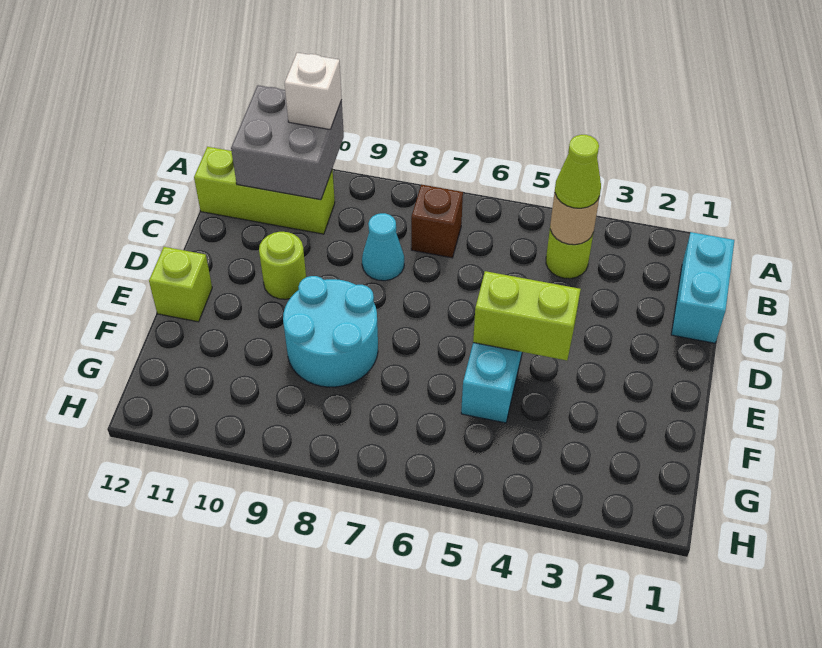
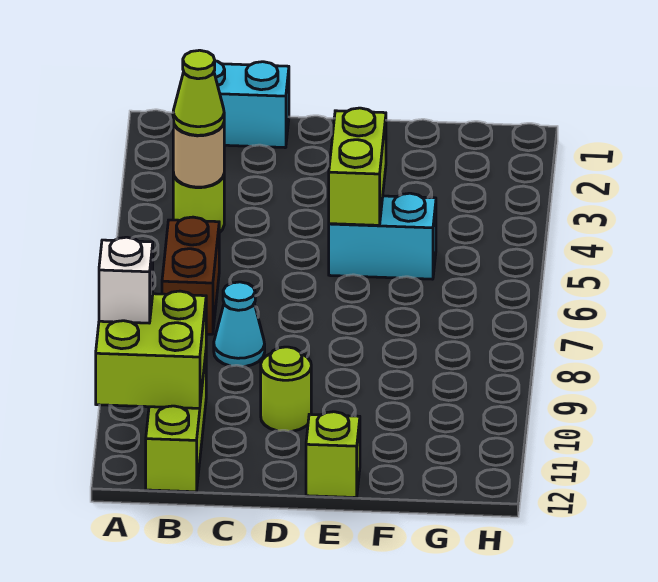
grey brick A10:B11 level 2 -> lime brick A10:B11 level 2
brown brick B7 level 1 -> brown brick B6:B7 level 1
cyan round brick E8:F9 level 1 -> none

